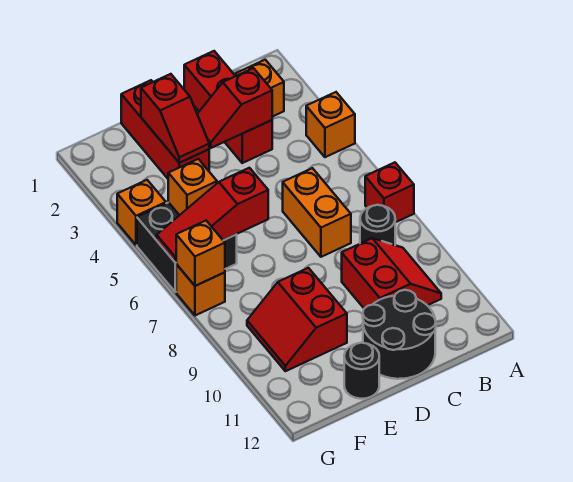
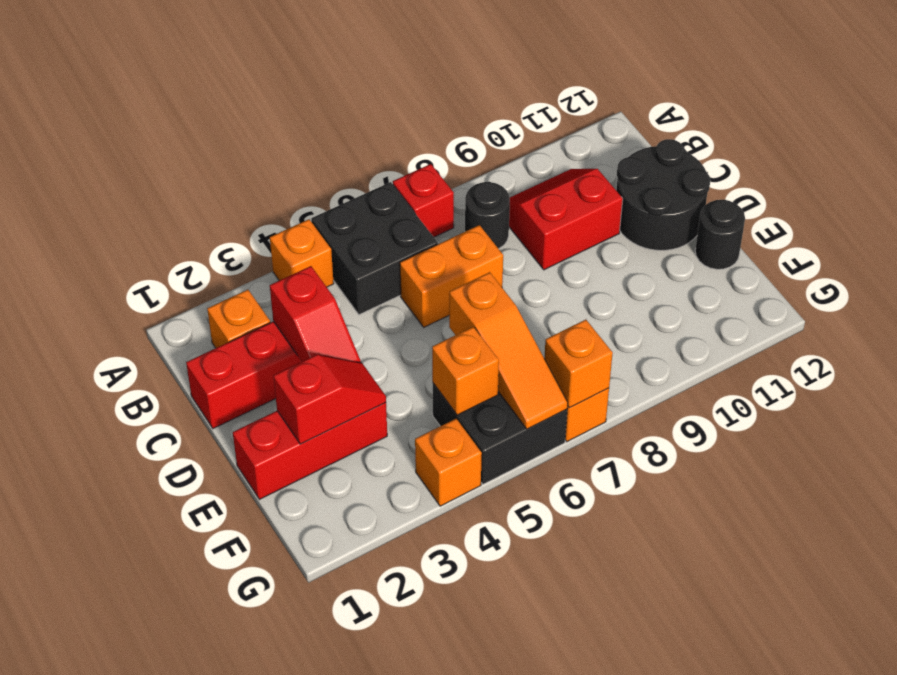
none -> black brick A5:B6 level 1
red slope E6:G6 level 2 top E -> orange slope E6:G6 level 2 top E
red slope E9:F10 level 1 top E -> none

